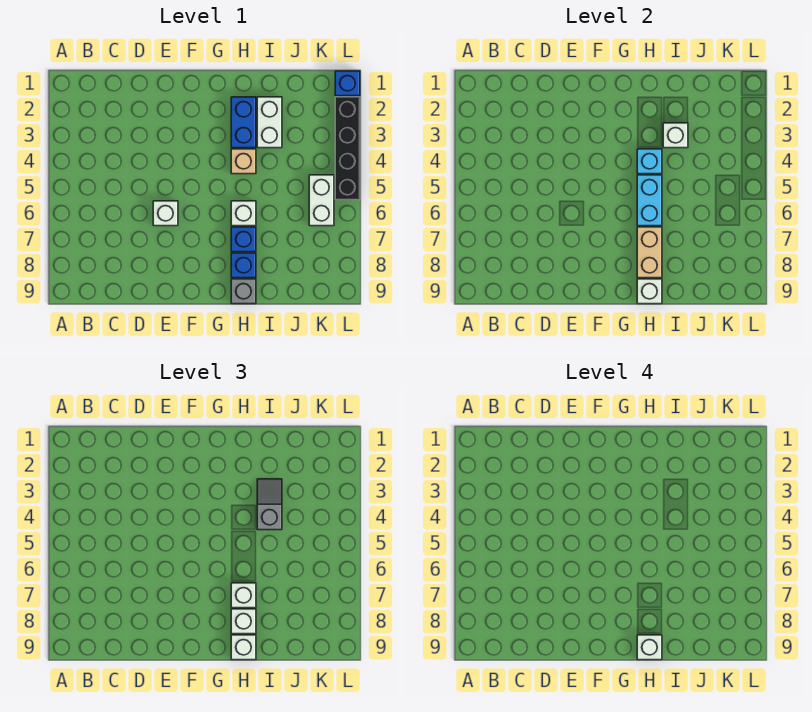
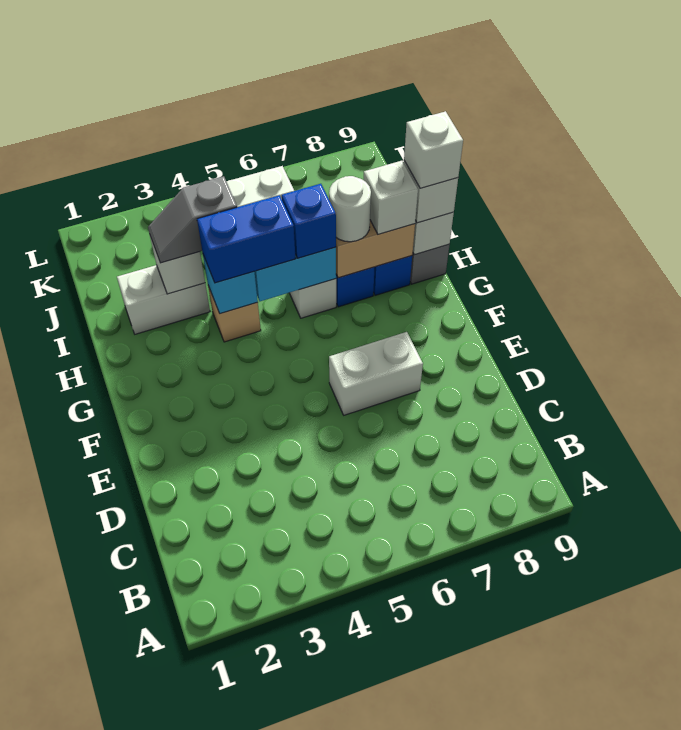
white brick E6 level 1 -> white brick E6:E7 level 1
blue brick H2:H3 level 1 -> blue brick H4:H5 level 3
white brick H7 level 3 -> white round brick H7 level 3
blue brick L1 level 1 -> blue brick H6 level 3
black brick L2:L5 level 1 -> none

